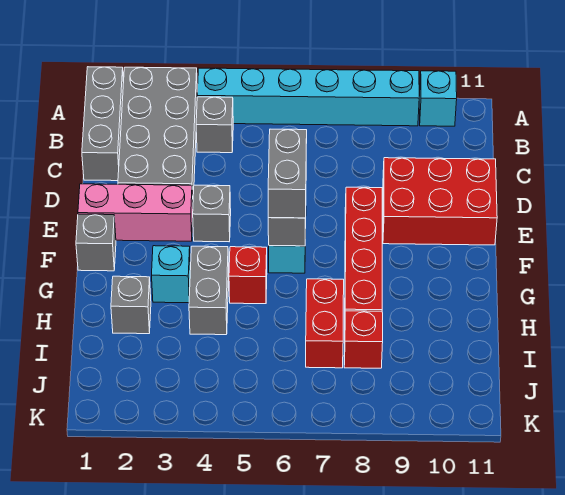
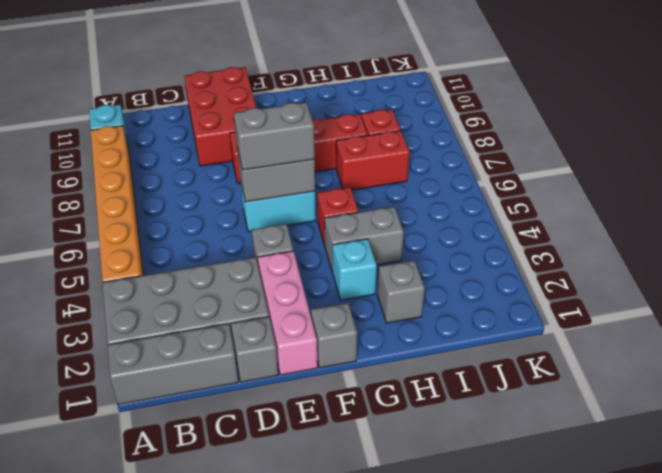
cyan brick A4:A9 level 1 -> orange brick A4:A9 level 1
grey brick B4 level 1 -> grey brick D1 level 1

